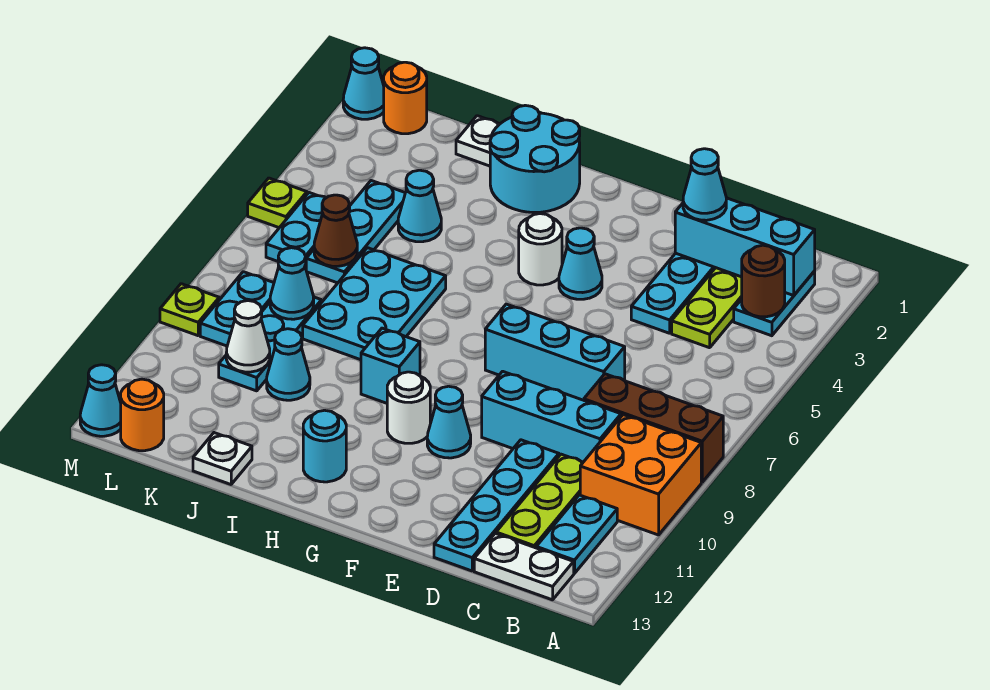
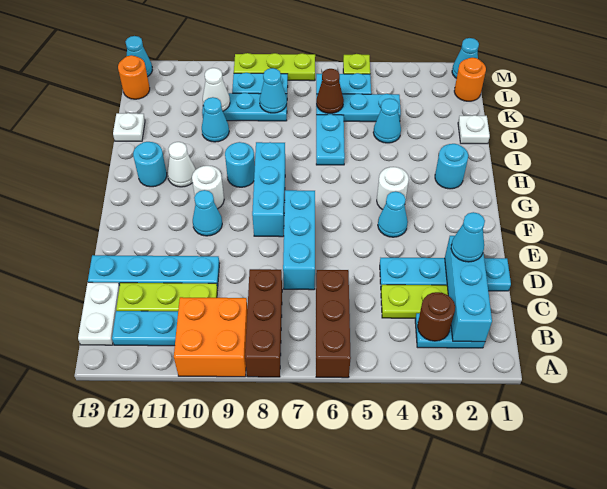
none -> brown brick A6:C6 level 1
cyan brick C9:E9 level 1 -> cyan brick F8:H8 level 1
cyan round brick H1:I2 level 1 -> cyan round brick H2 level 1
cyan brick H9 level 1 -> cyan round brick H9 level 1
none -> white cone H11 level 1
cyan plate I6:J8 level 1 -> cyan plate I6:J6 level 1
lime plate M9 level 1 -> lime plate M7:M9 level 1

